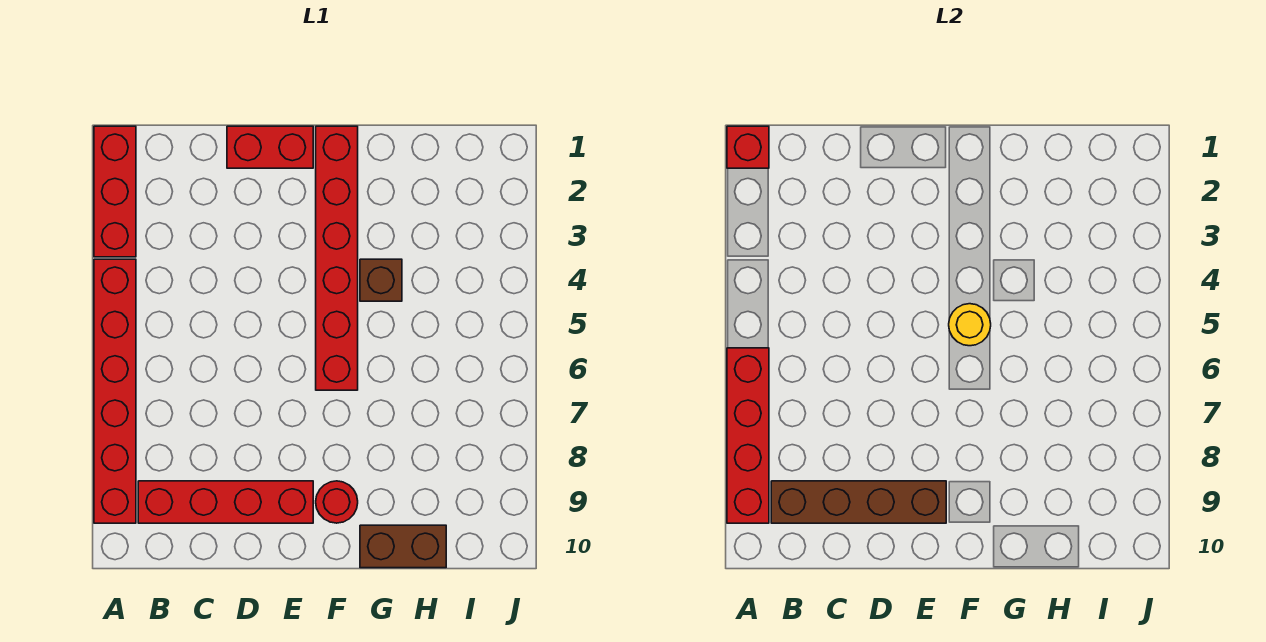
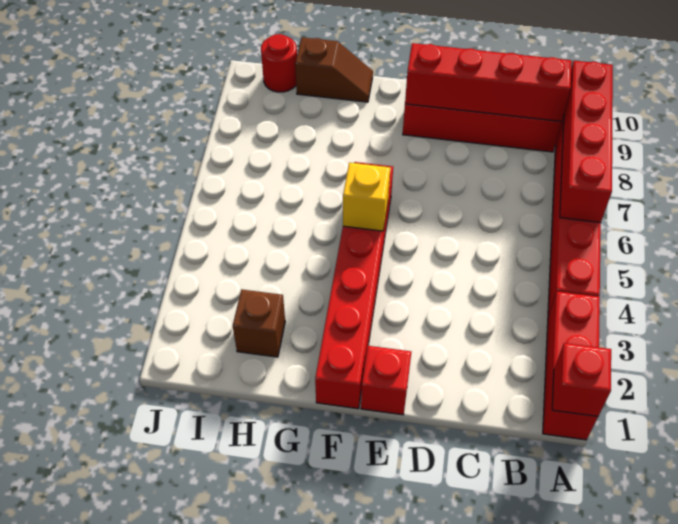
brown brick B9:E9 level 2 -> red brick B9:E9 level 2
red brick D1:E1 level 1 -> red brick E1 level 1
yellow round brick F5 level 2 -> yellow brick F5 level 2
red round brick F9 level 1 -> red round brick I10 level 1
brown brick G4 level 1 -> brown brick H2 level 1
brown brick G10:H10 level 1 -> brown slope G10:H10 level 1 top H

